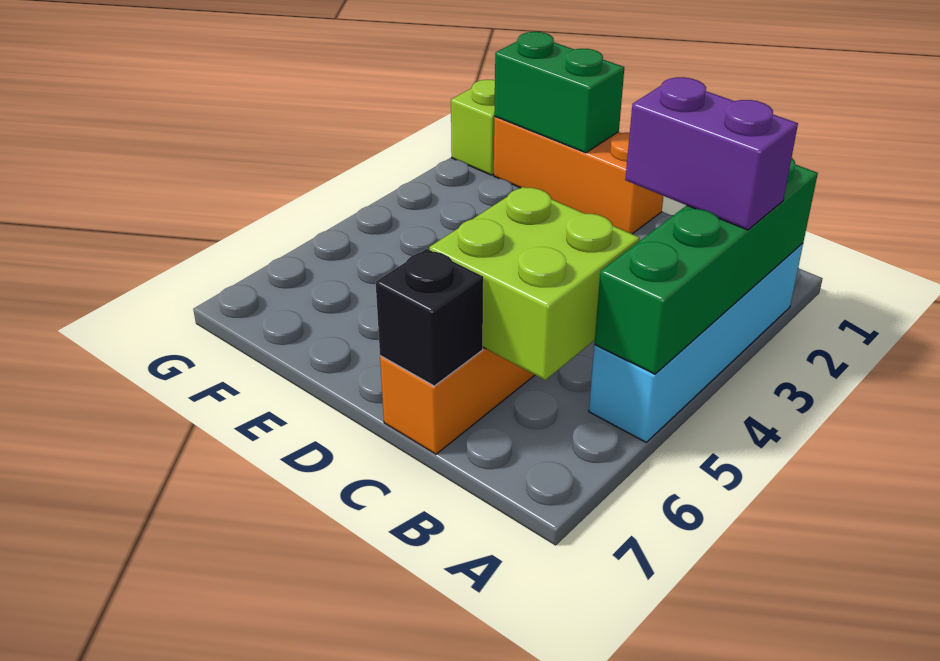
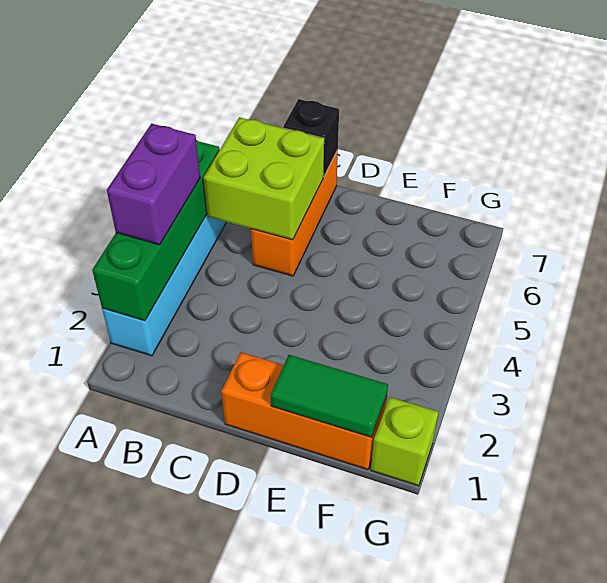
purple brick A3:B3 level 3 -> purple brick A3:A4 level 3
green brick E1:F1 level 2 -> green tile E1:F1 level 2

